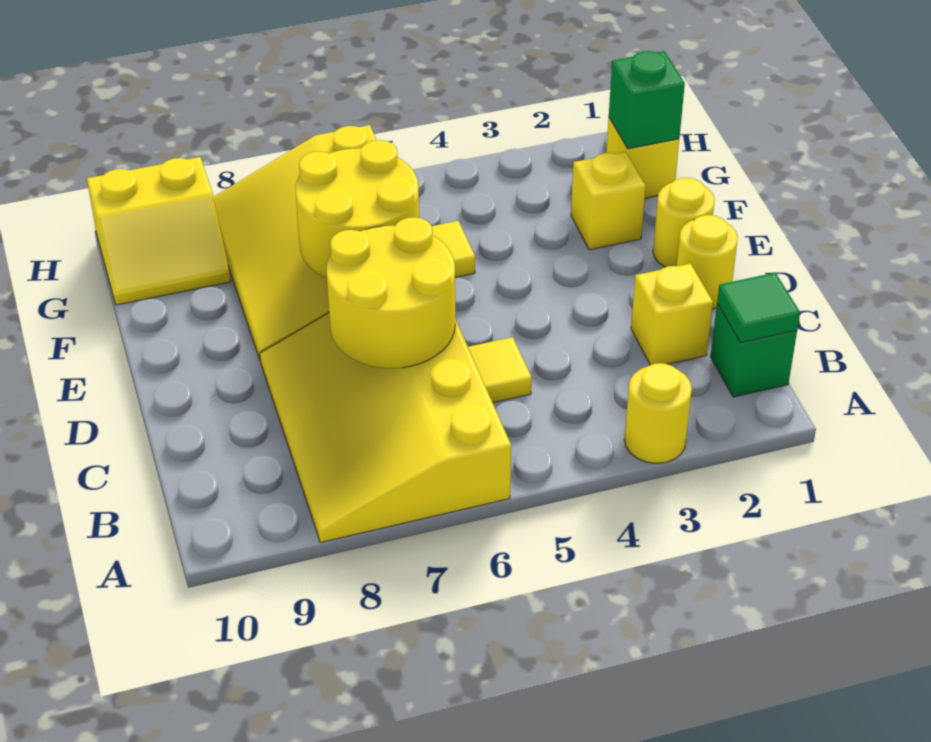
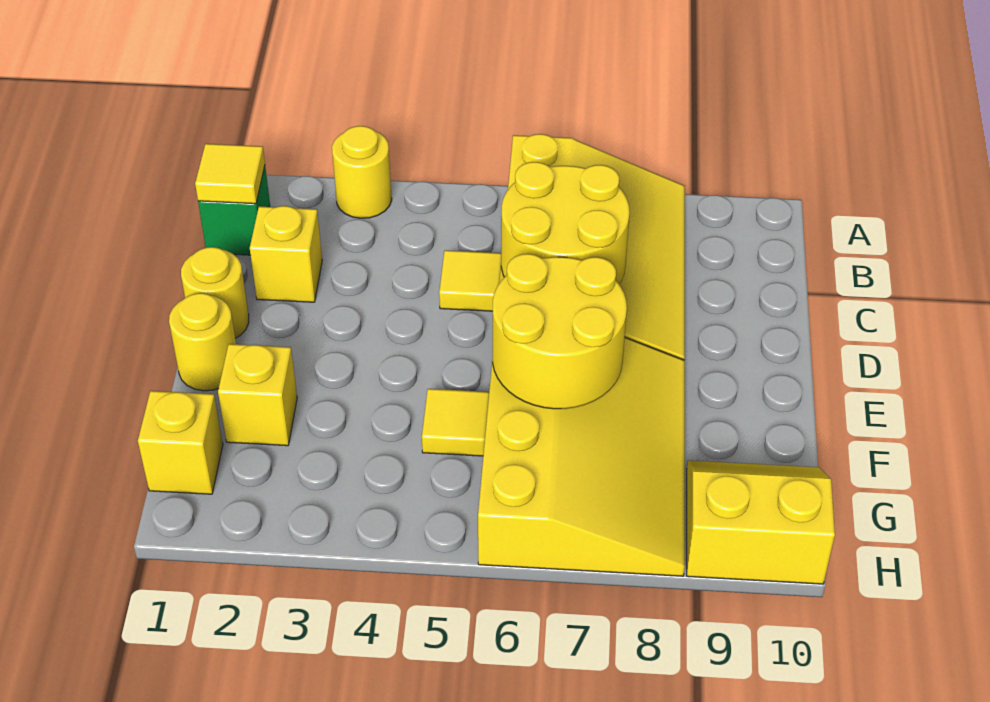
green tile B1 level 2 -> yellow tile B1 level 2
green brick G1 level 2 -> none

